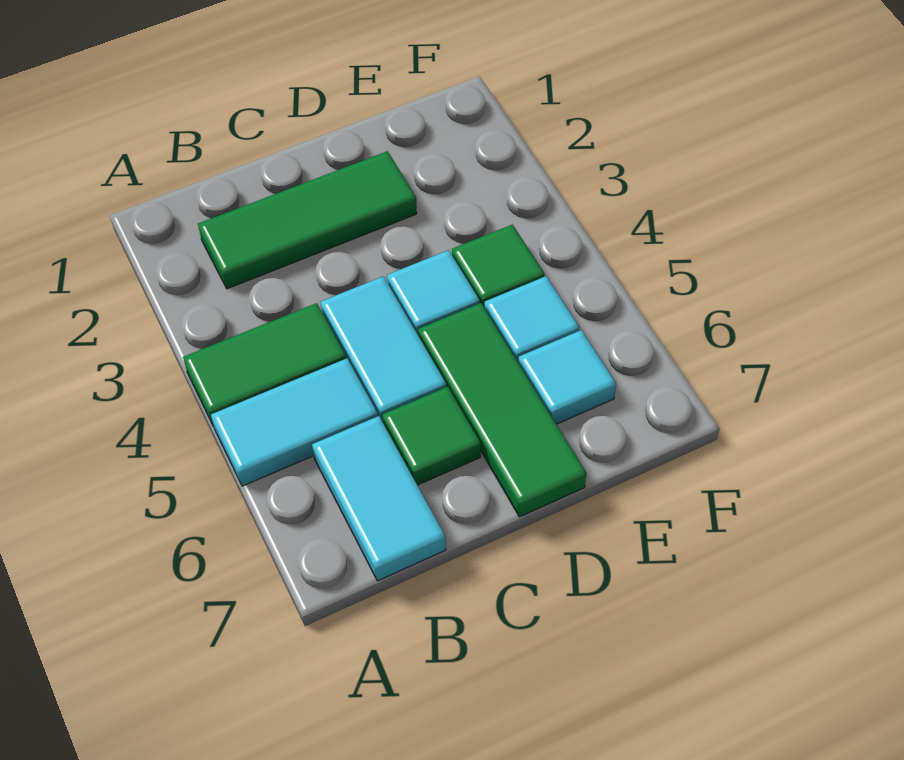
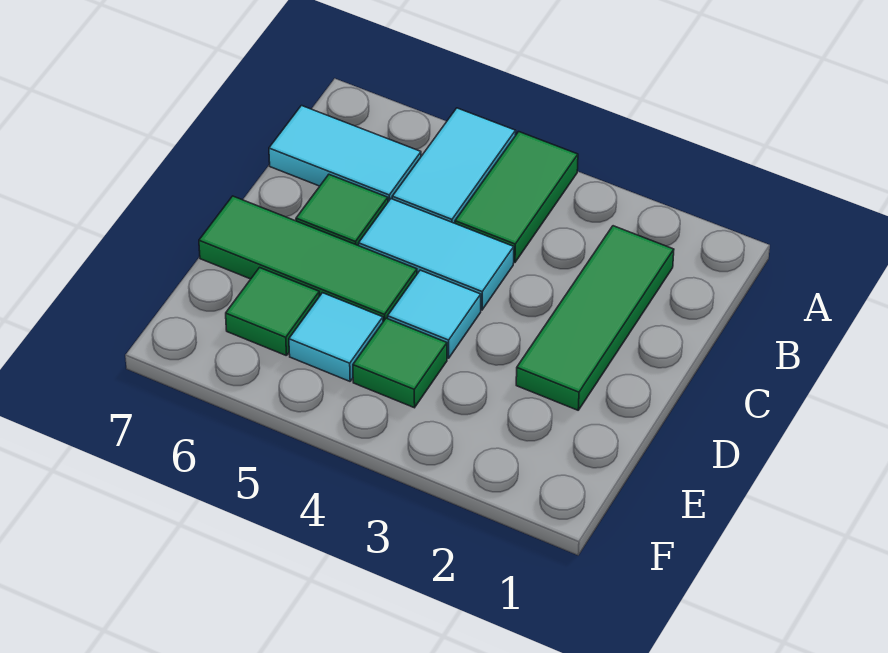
cyan tile E6 level 1 -> green tile E6 level 1

